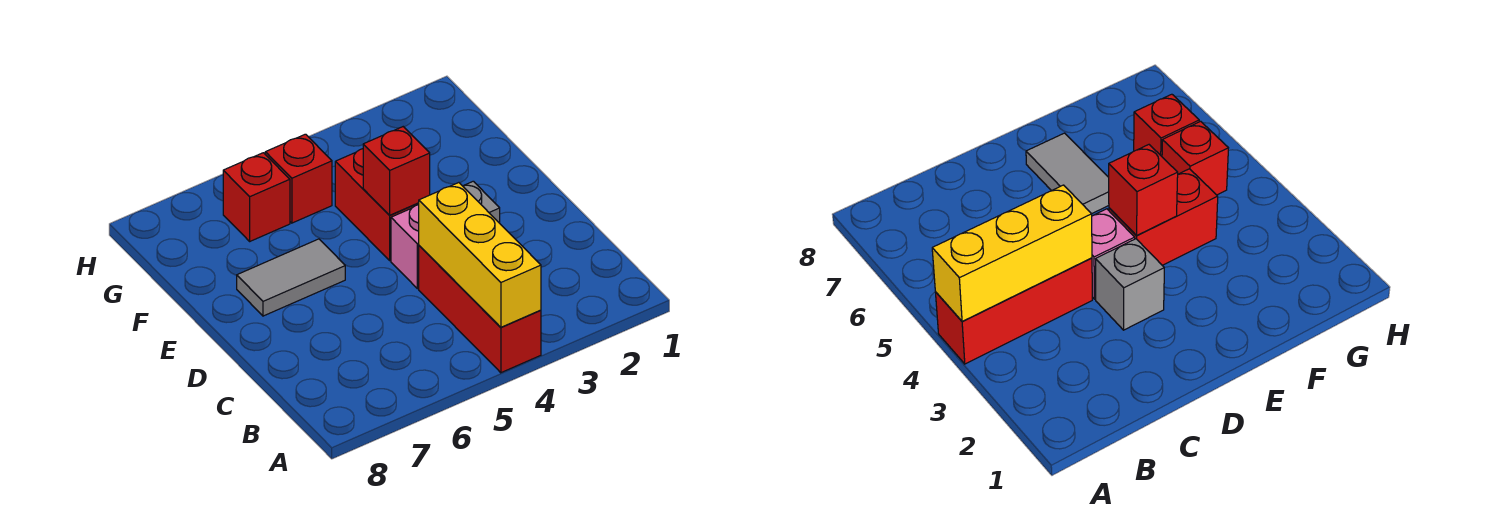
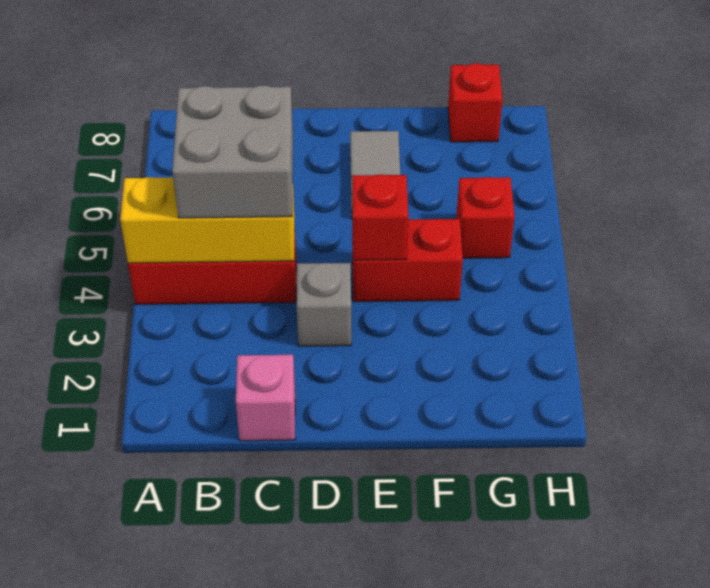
none -> grey brick B4:C5 level 3
pink brick D4 level 1 -> pink brick C1 level 1
red brick G6 level 1 -> red brick G8 level 1

